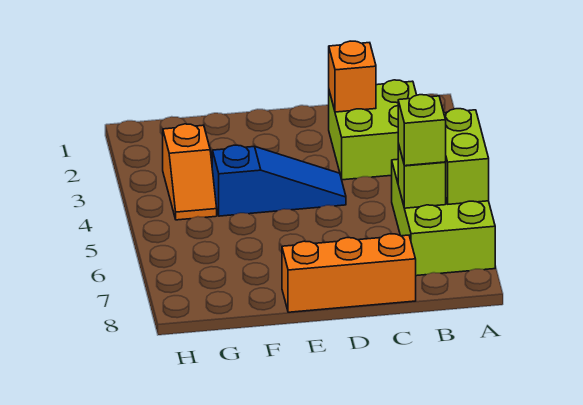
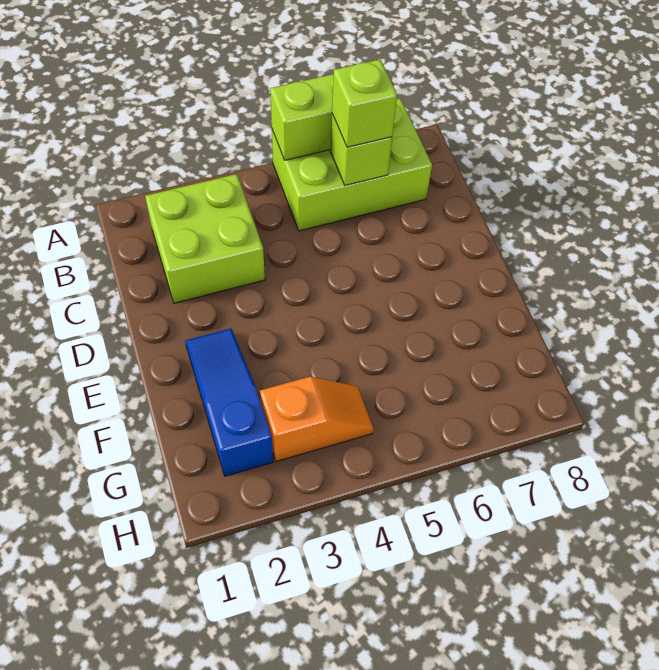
orange brick C2 level 2 -> none
orange brick C8:E8 level 1 -> none
blue slope D4:F4 level 1 top F -> blue slope E2:G2 level 1 top G

